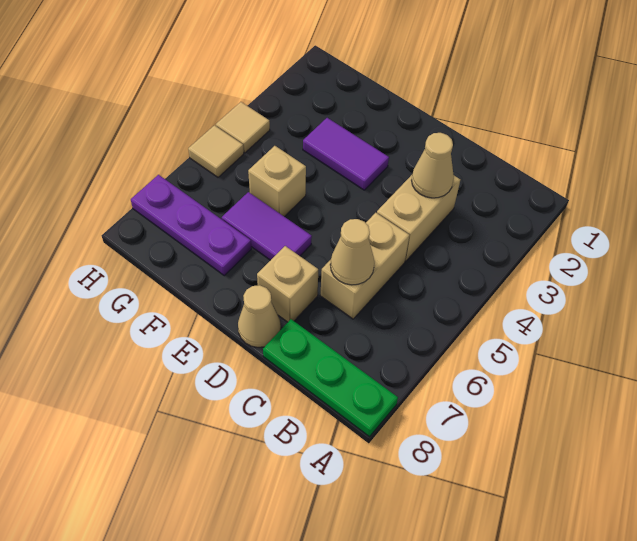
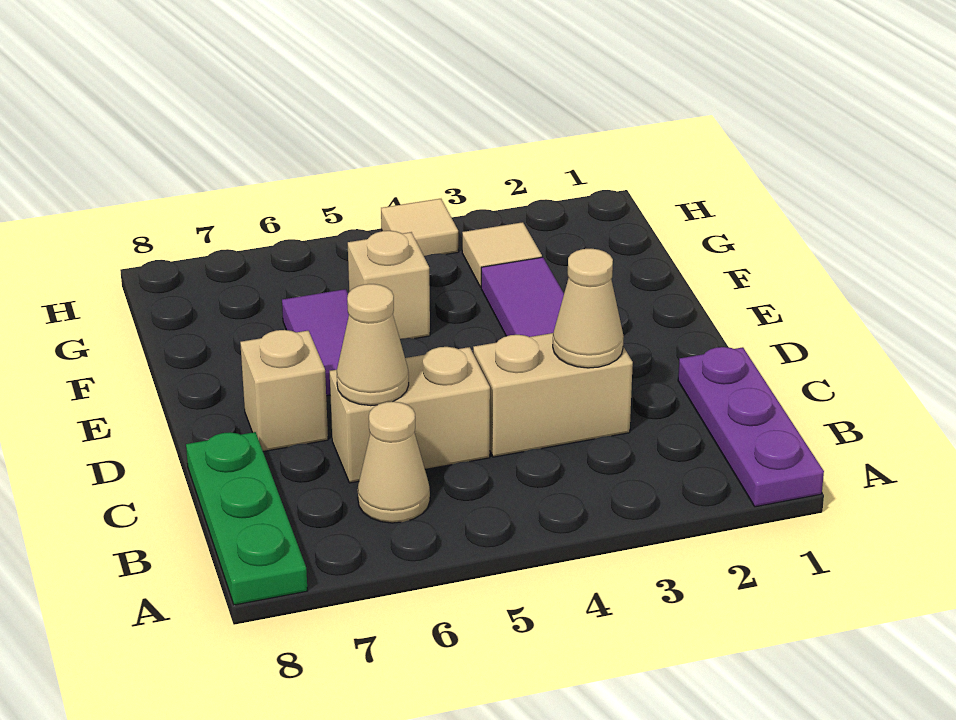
tan cone D8 level 1 -> tan cone B6 level 1
purple plate F7:H7 level 1 -> purple plate A1:C1 level 1
tan tile H5 level 1 -> tan tile G3 level 1

